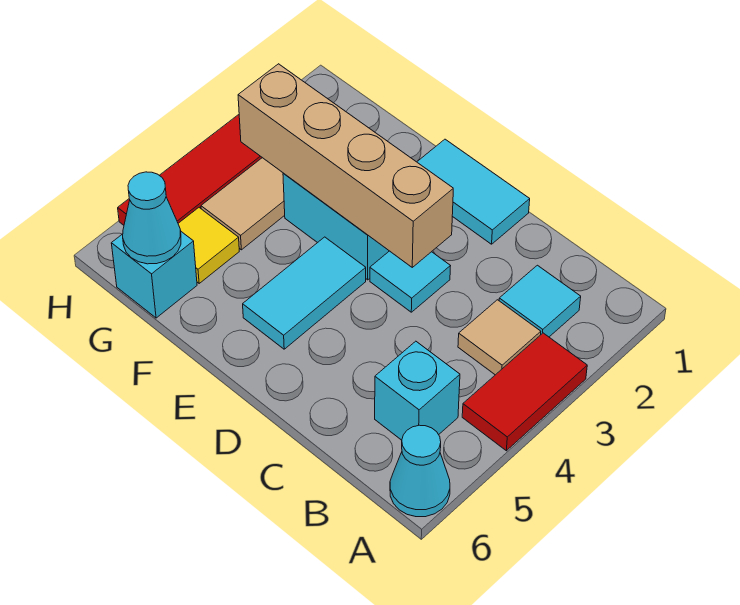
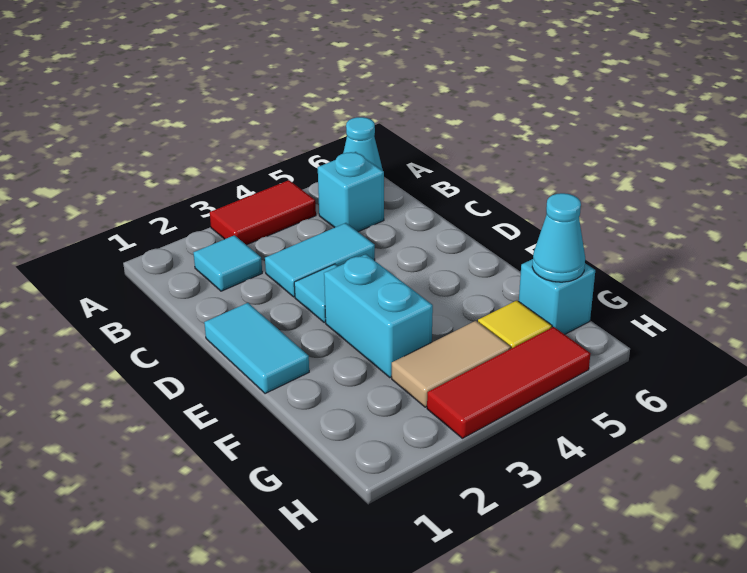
tan tile B3 level 1 -> none
tan brick D3:G3 level 2 -> none
cyan tile E4:E5 level 1 -> cyan tile C3:C4 level 1

